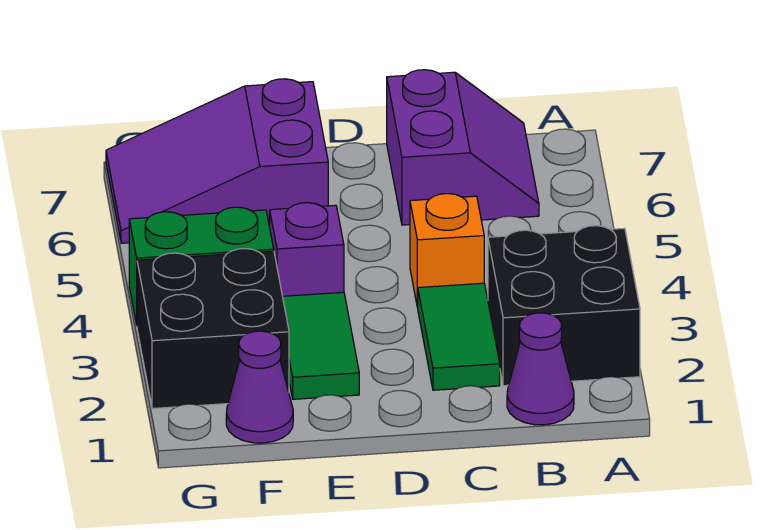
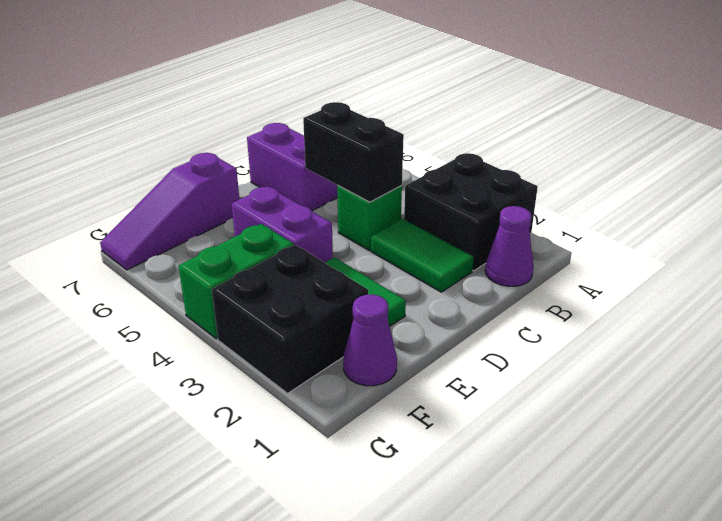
orange brick C4 level 1 -> green brick C4 level 1
none -> black brick C4:C5 level 2
purple brick E4 level 1 -> purple brick E4:E5 level 1
purple slope E6:G7 level 1 top E -> purple slope E7:G7 level 1 top E

